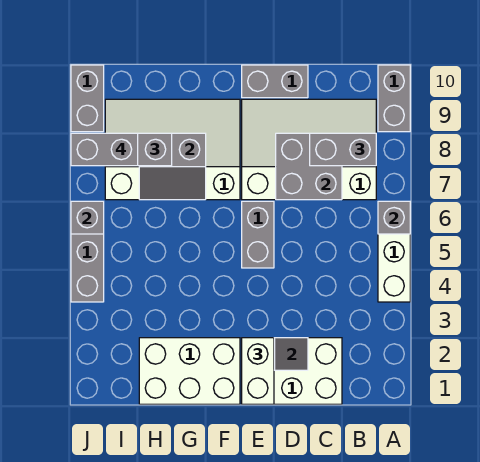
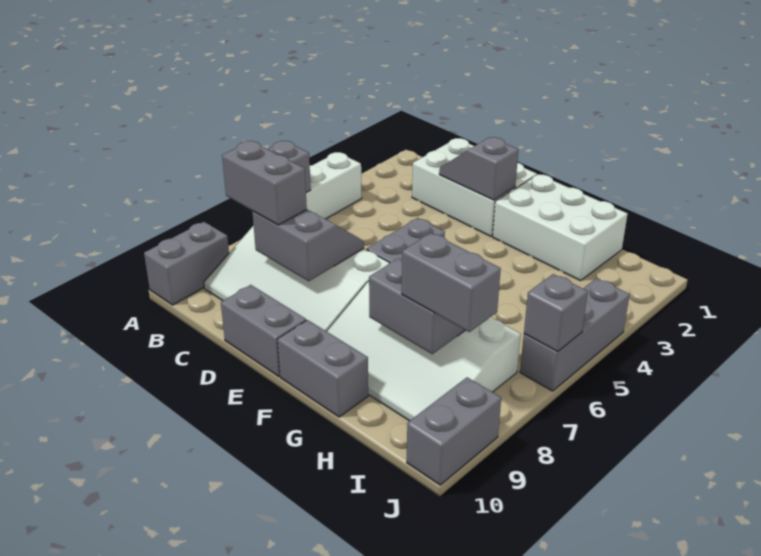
grey brick C7:D8 level 2 -> grey slope C7:D8 level 2 top 8
white brick E1:E2 level 3 -> none
grey brick I8:J8 level 4 -> grey brick F10:G10 level 1

